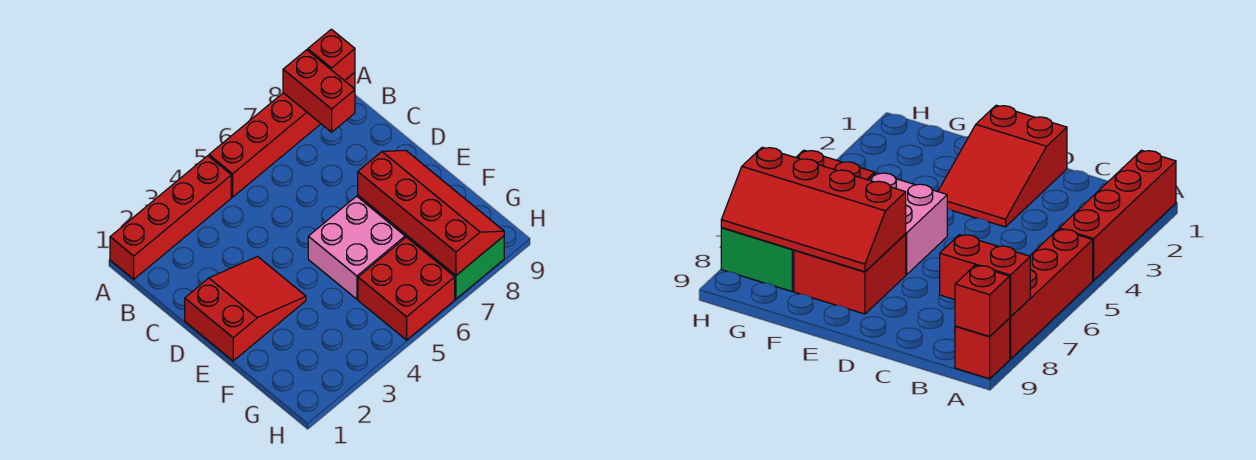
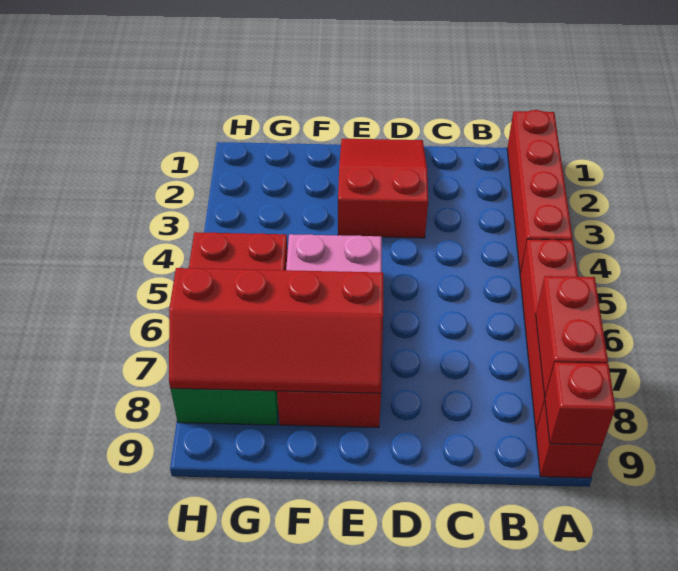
red brick A8:B8 level 2 -> red brick A7:A8 level 2
red slope D1:E3 level 1 top 1 -> red slope D1:E3 level 1 top 3

